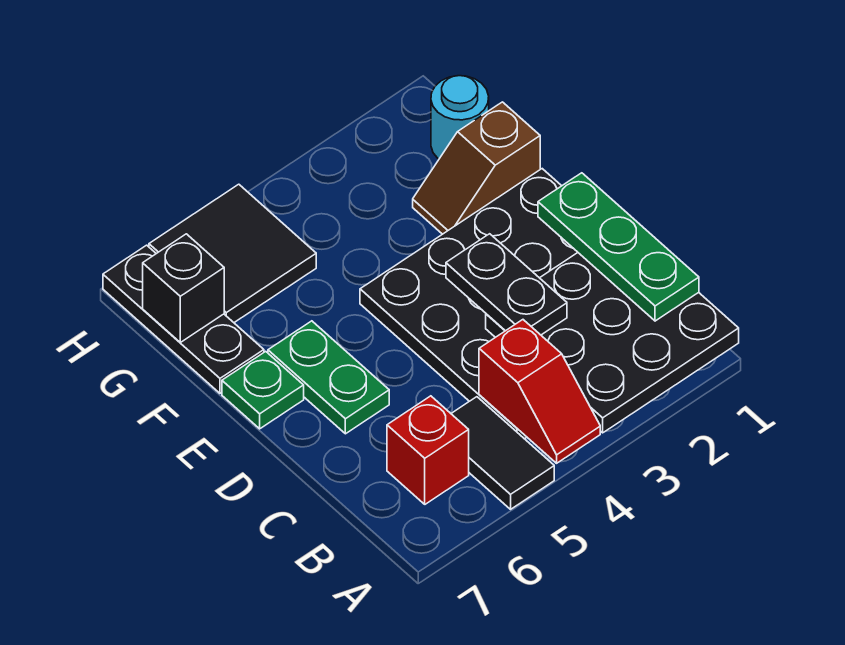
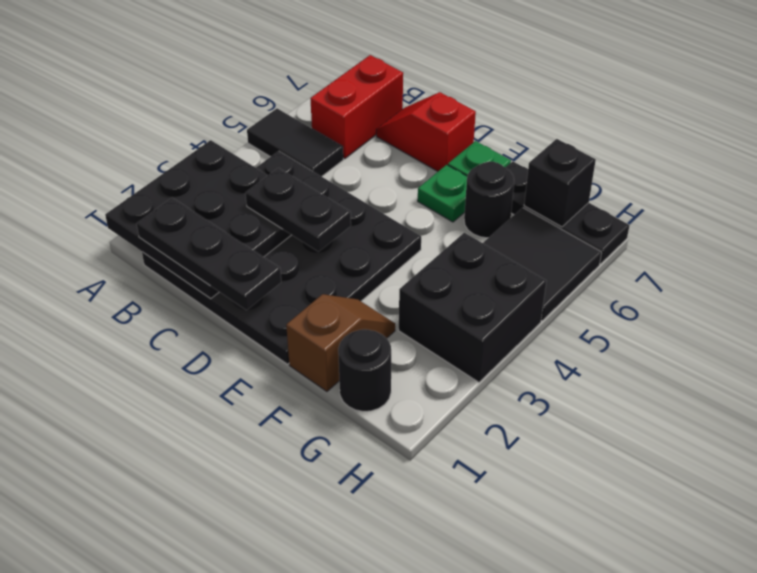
red slope A4:B4 level 2 top B -> red slope C7:D7 level 1 top D
green plate B1:D1 level 3 -> black plate B1:D1 level 3
red brick B6 level 1 -> red brick B6:B7 level 1
green plate D6:E6 level 1 -> green plate E6 level 1
none -> black round brick F6 level 1
cyan round brick G1 level 1 -> black round brick G1 level 1
none -> black brick G3:H4 level 1

